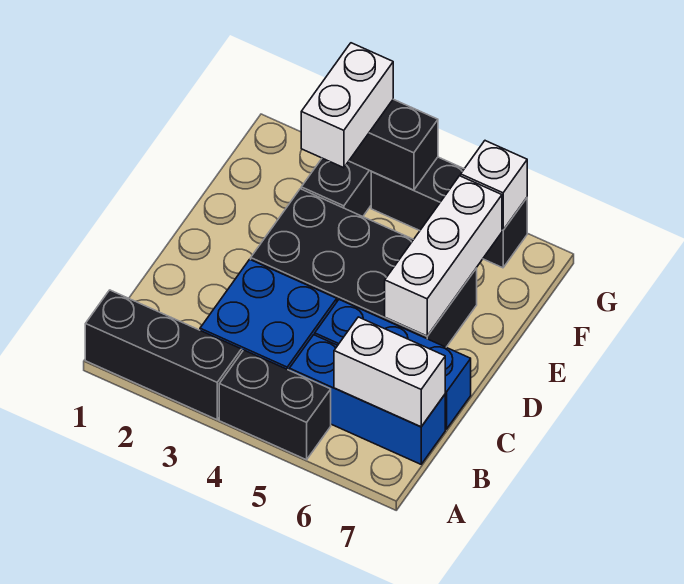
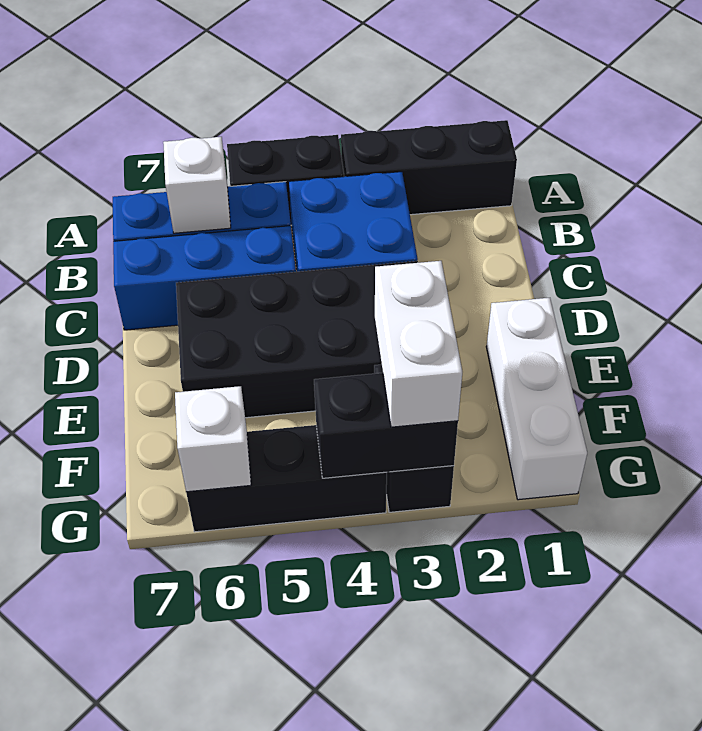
white brick B6:B7 level 2 -> white brick B6 level 2
white brick D6:F6 level 2 -> white brick E1:G1 level 1

